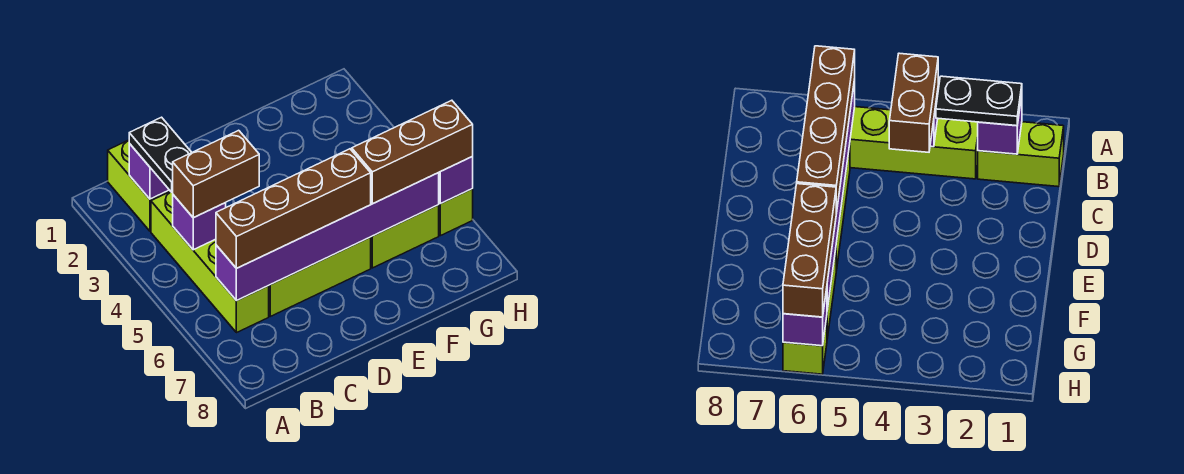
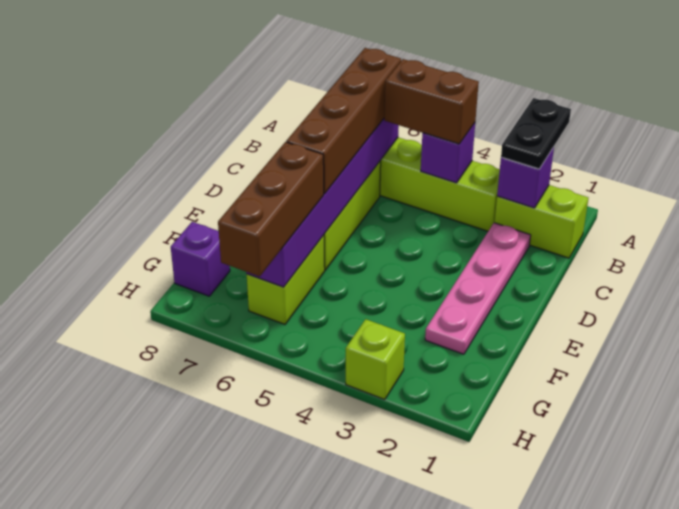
black plate B2:B3 level 3 -> black plate A2:B2 level 3
brown brick B4:C4 level 3 -> brown brick B4:B5 level 3
none -> pink plate C2:F2 level 1
lime brick H6 level 1 -> lime brick H3 level 1
purple brick H6 level 2 -> purple brick G8 level 1

